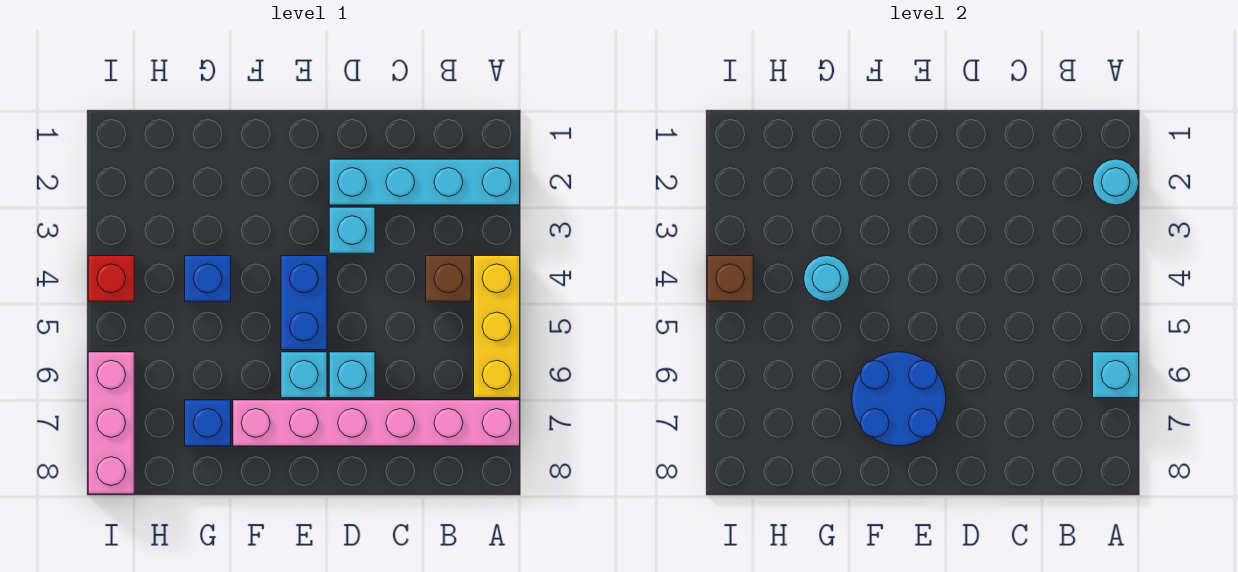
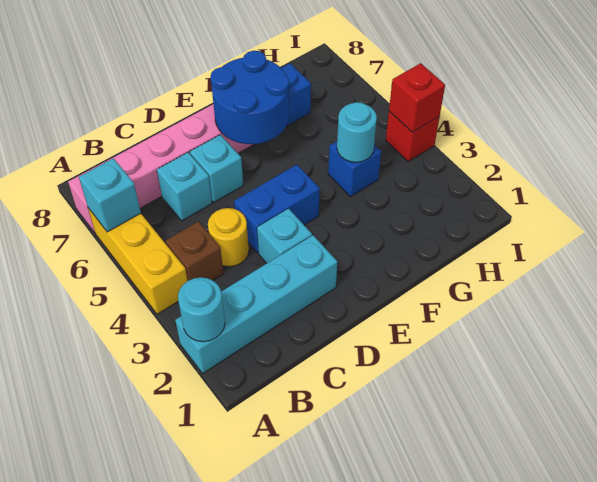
none -> yellow round brick C4 level 1
blue brick E4:E5 level 1 -> blue brick D4:E4 level 1
cyan brick E6 level 1 -> cyan brick C6 level 1
brown brick I4 level 2 -> red brick I4 level 2
pink brick I6:I8 level 1 -> none

